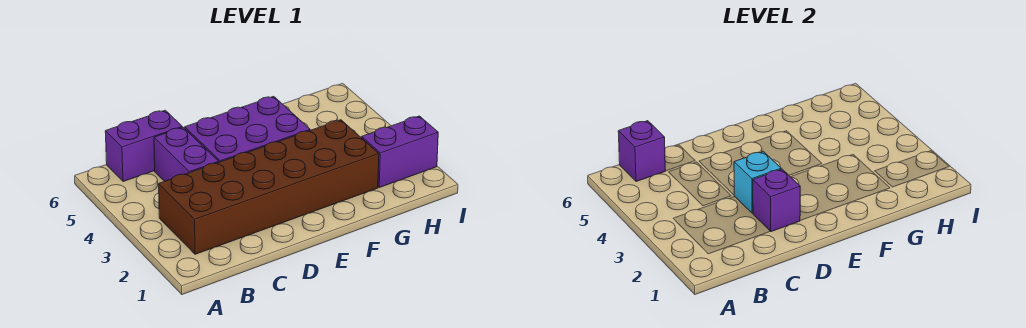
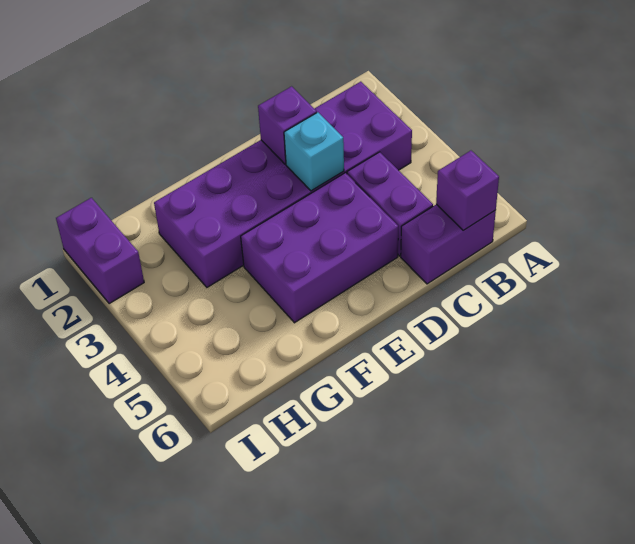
brown brick B2:G3 level 1 -> purple brick B2:G3 level 1
purple brick H2:I2 level 1 -> purple brick I1:I2 level 1

